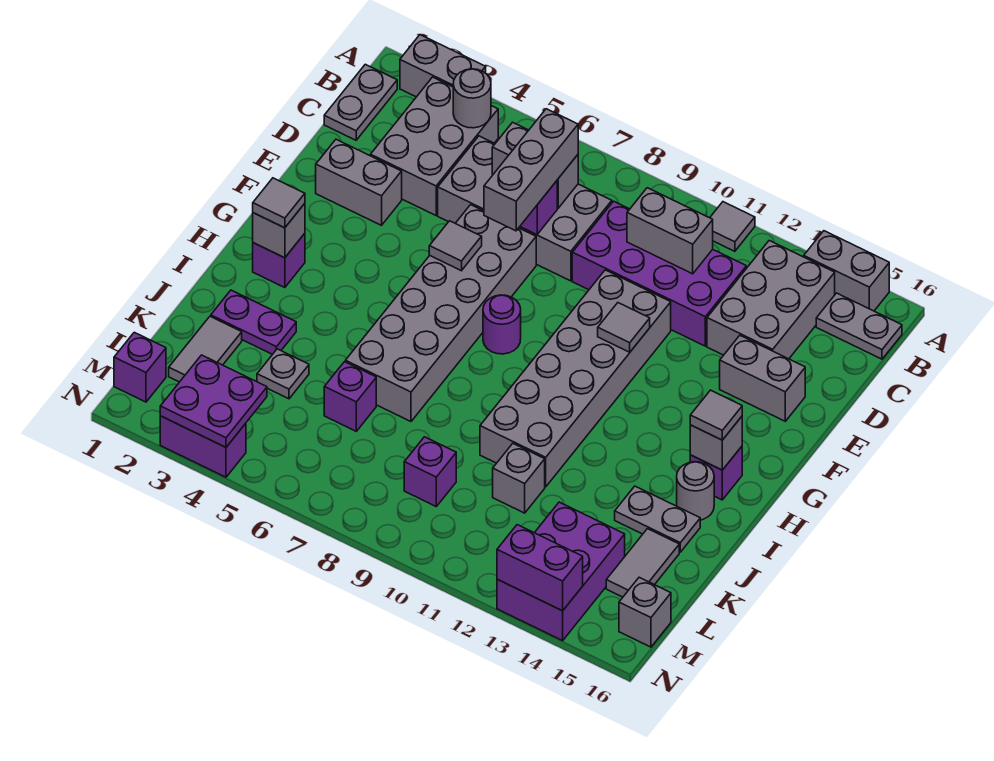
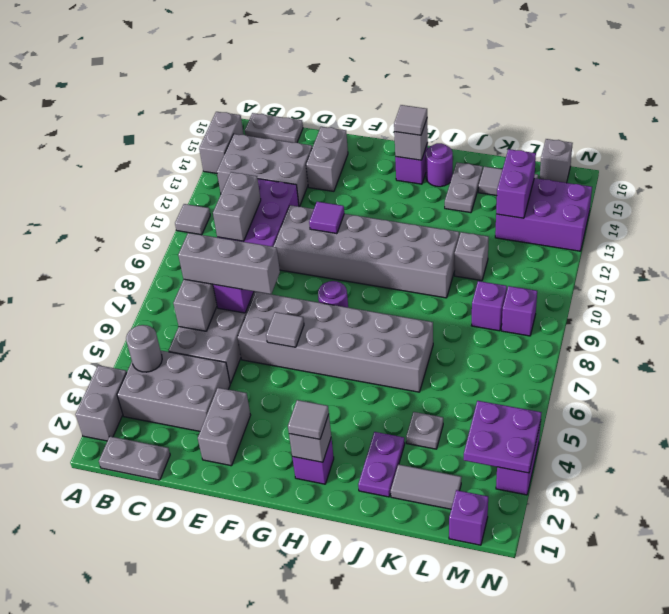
grey plate B15:B16 level 1 -> grey plate B16:C16 level 1
grey tile F11 level 2 -> purple tile F11 level 2
grey round brick I15 level 1 -> purple round brick I15 level 1
purple brick K6 level 1 -> purple brick M9 level 1
purple brick N13:N14 level 2 -> purple brick L13:L14 level 2

